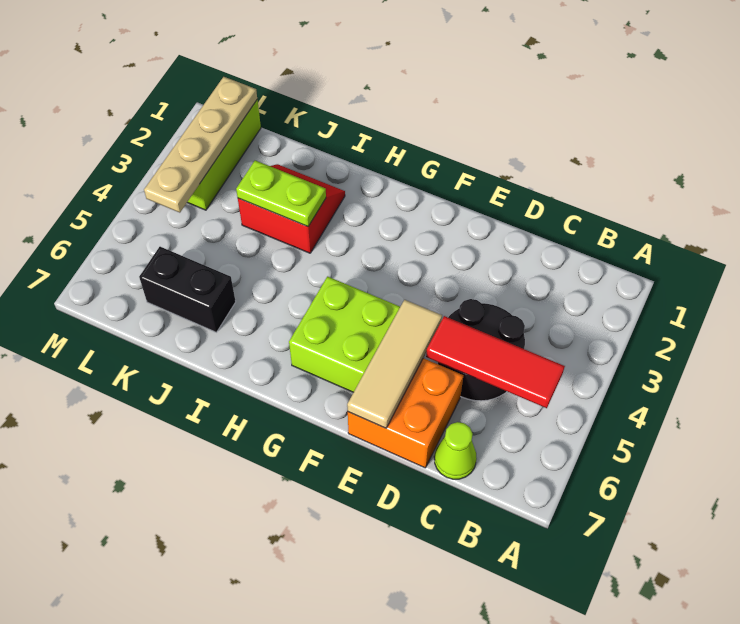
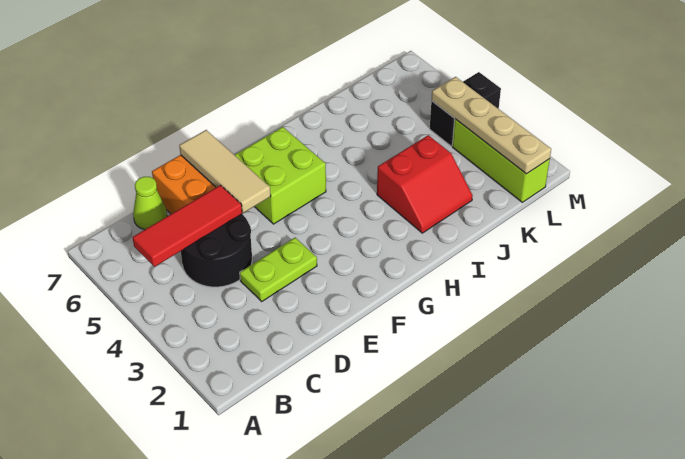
lime plate I3:J3 level 2 -> lime plate D3:E3 level 1
black brick J6:K6 level 1 -> black brick L4:M4 level 1

